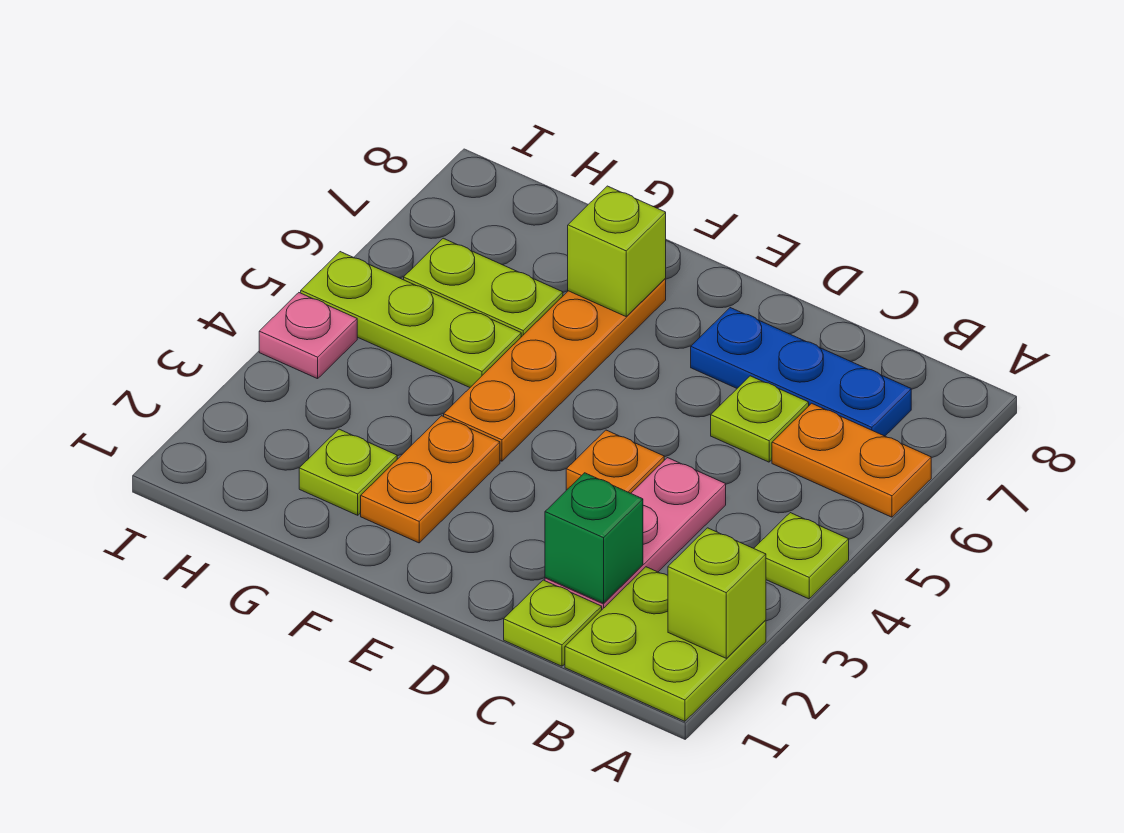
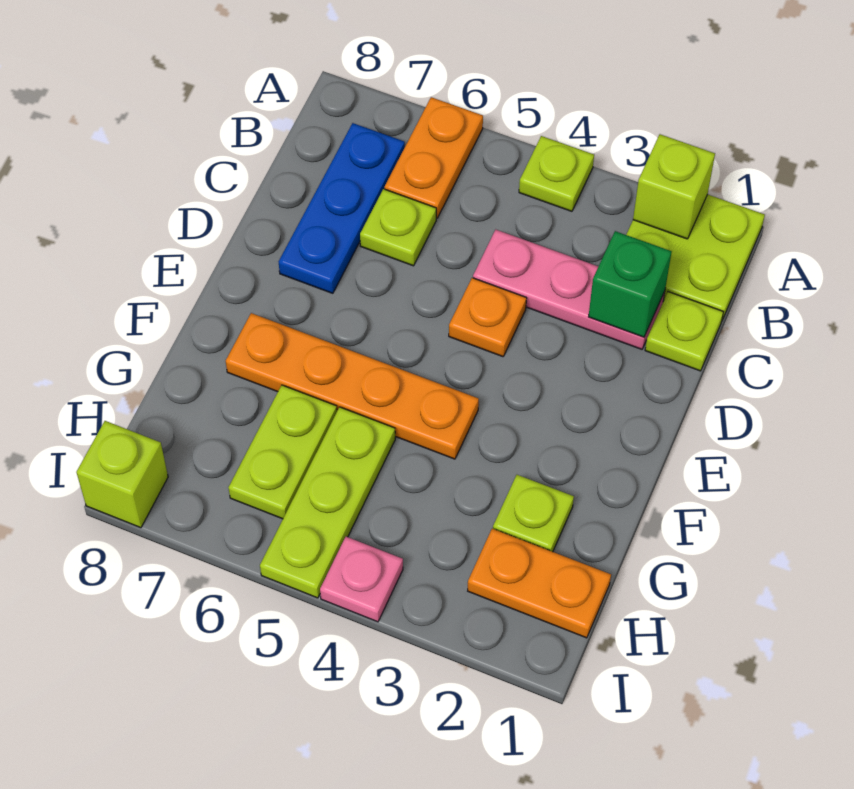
orange plate F2:F3 level 1 -> orange plate H1:H2 level 1
lime brick F7 level 2 -> lime brick I8 level 1

